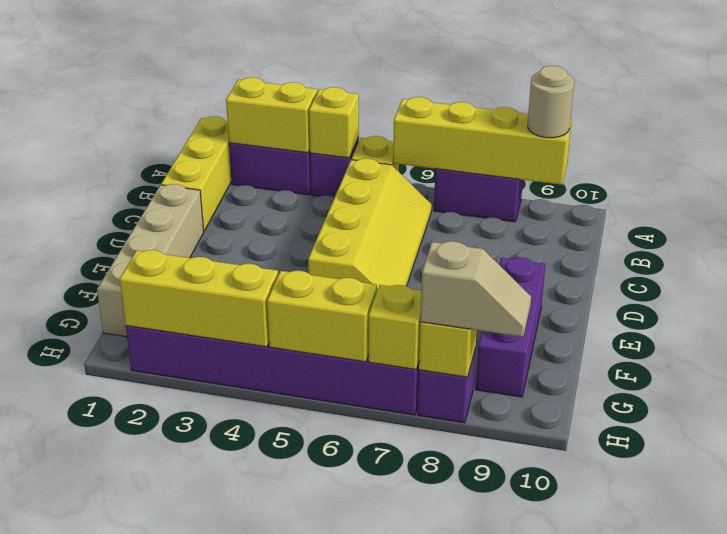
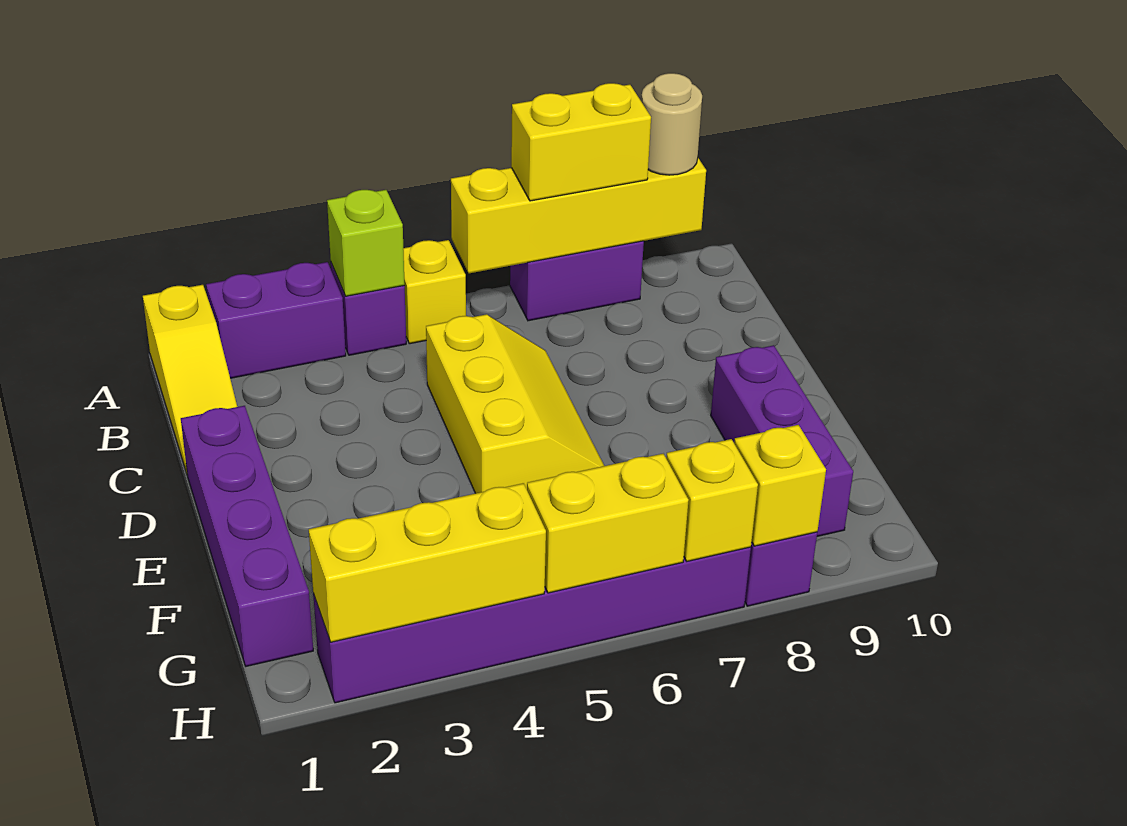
yellow brick A1:C1 level 1 -> yellow slope A1:C1 level 1 top A
yellow brick A2:A3 level 2 -> yellow brick A7:A8 level 3
yellow brick A4 level 2 -> lime brick A4 level 2
yellow slope B5:E6 level 1 top 5 -> yellow slope C5:E6 level 1 top 5
tan brick D1:G1 level 1 -> purple brick D1:G1 level 1
tan slope H8:H9 level 3 top 8 -> none

